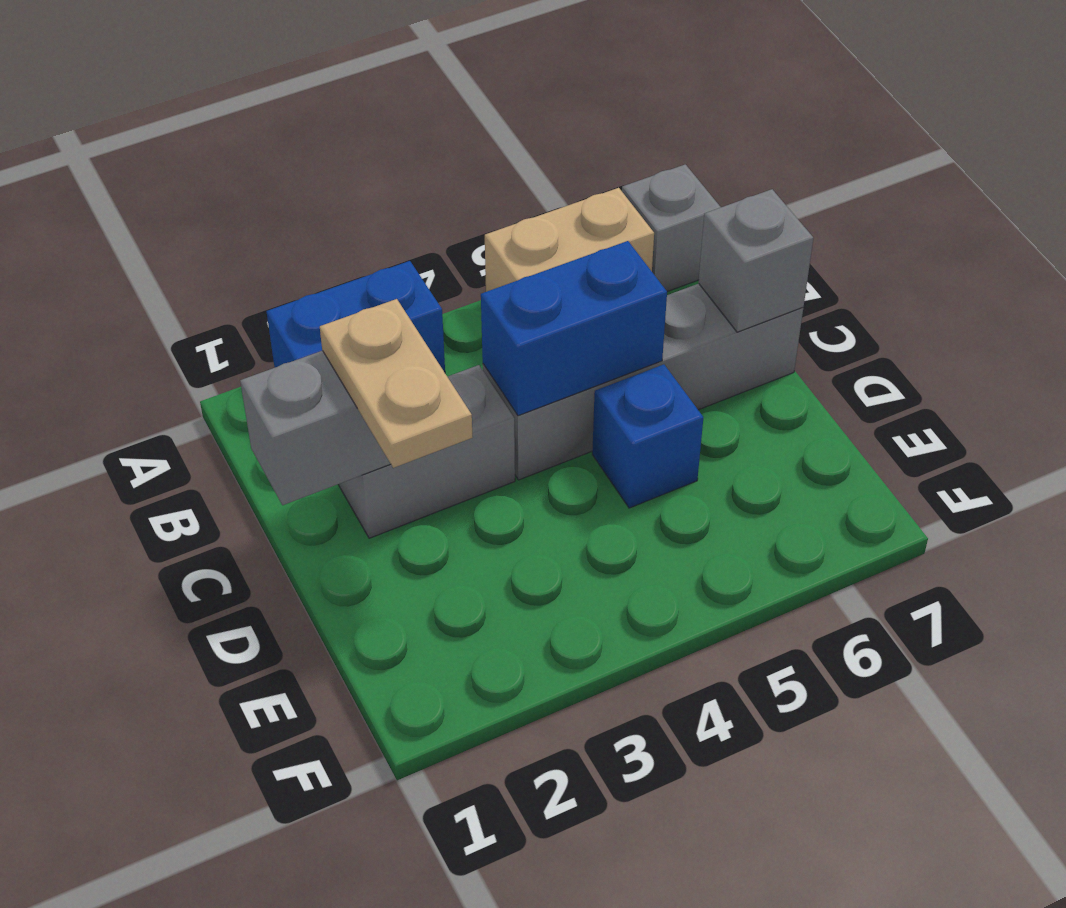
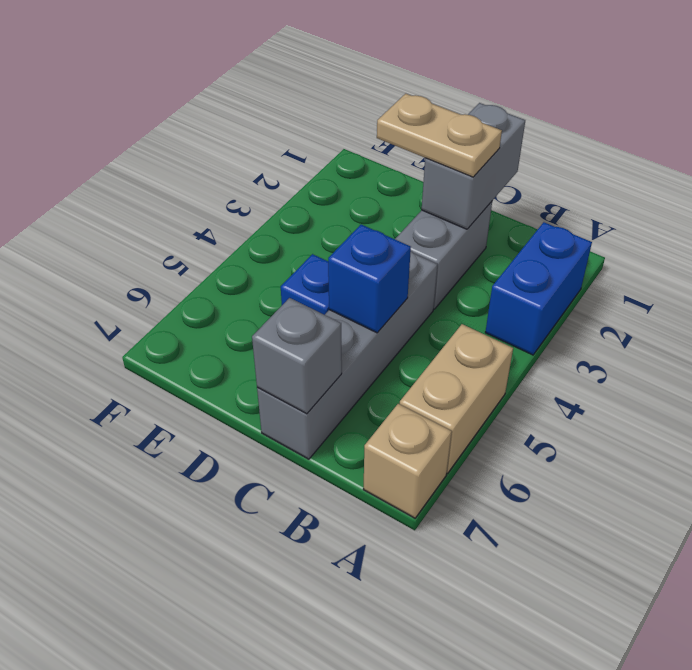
grey brick A7 level 1 -> tan brick A7 level 1
blue brick C4:C5 level 2 -> blue brick C5 level 2

